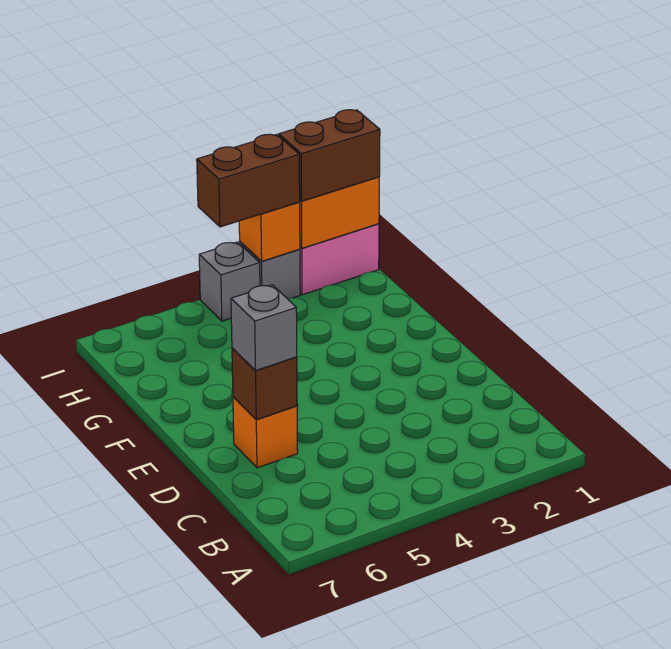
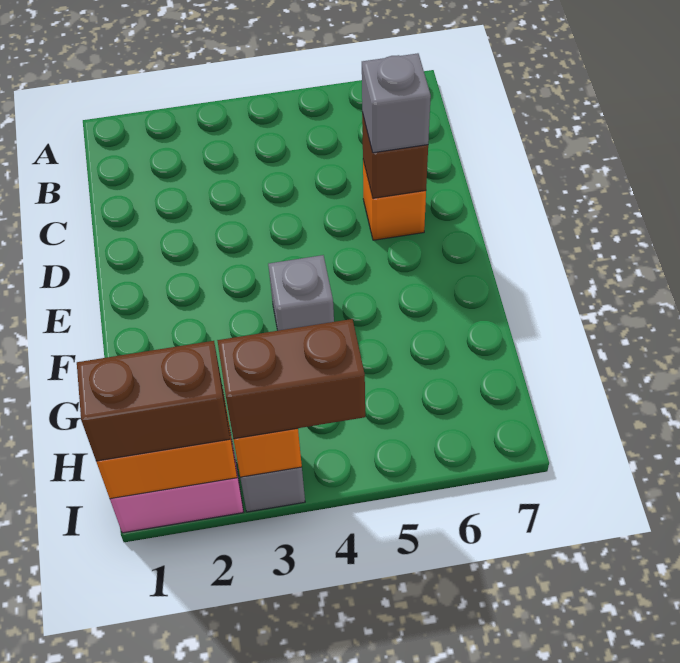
grey brick I4 level 1 -> grey brick F4 level 1

